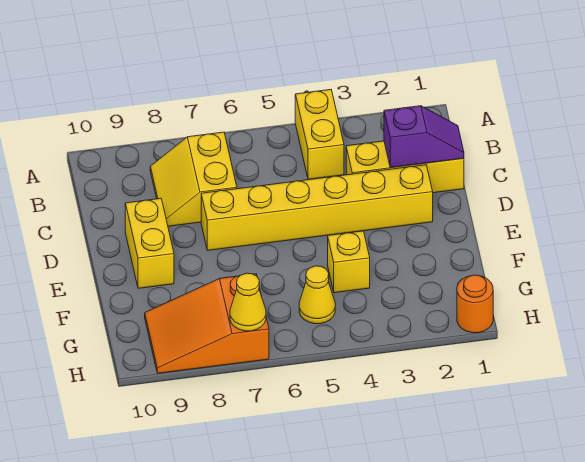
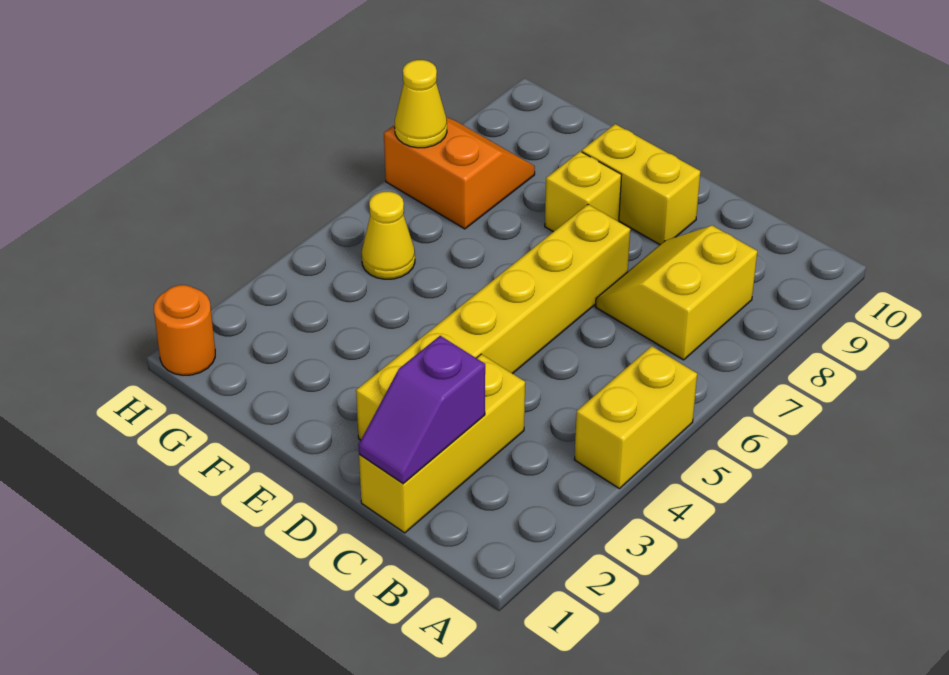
yellow brick A4:B4 level 1 -> yellow brick A4:A5 level 1
yellow slope B7:C8 level 1 top 7 -> yellow slope B7:C8 level 1 top B
yellow brick F4 level 1 -> yellow brick E8 level 1
orange slope G7:H9 level 1 top 7 -> orange slope G7:H8 level 1 top 7

